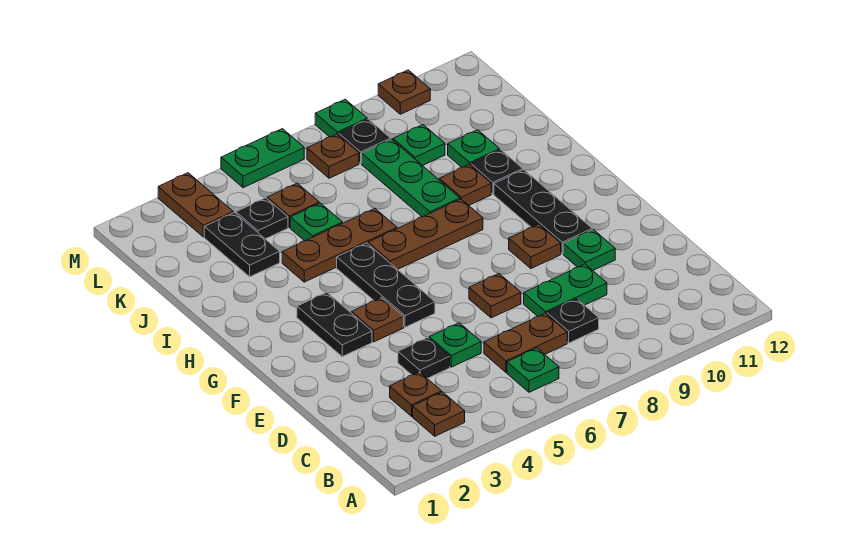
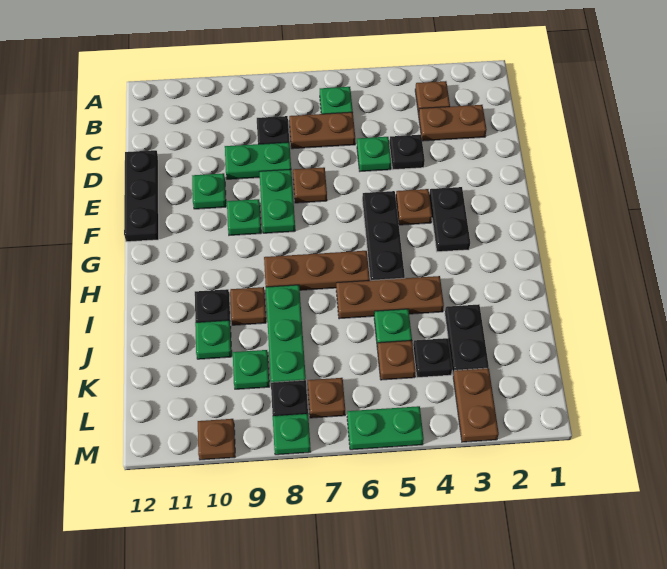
brown plate C3 level 1 -> brown plate C2:C3 level 1
none -> green plate E8:F8 level 1
brown plate F9 level 1 -> green plate F9 level 1
black plate F10:H10 level 1 -> black plate D12:F12 level 1

